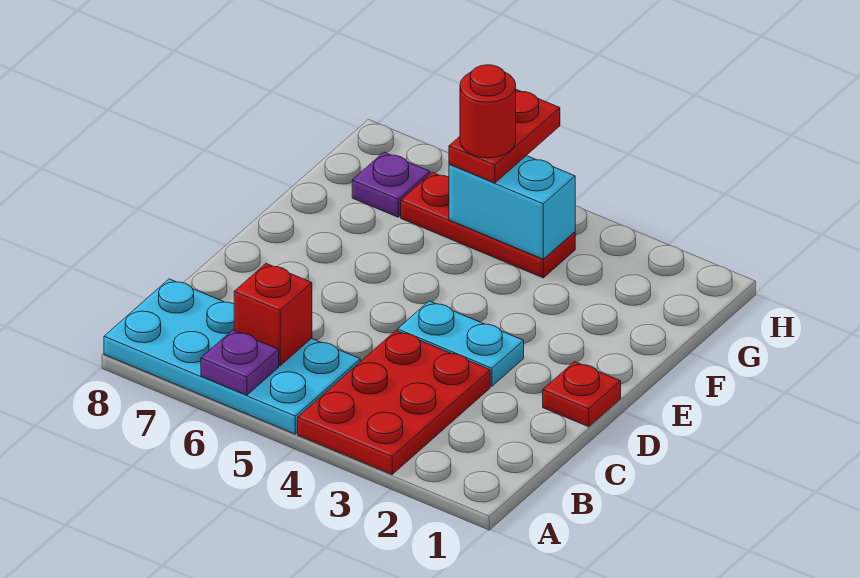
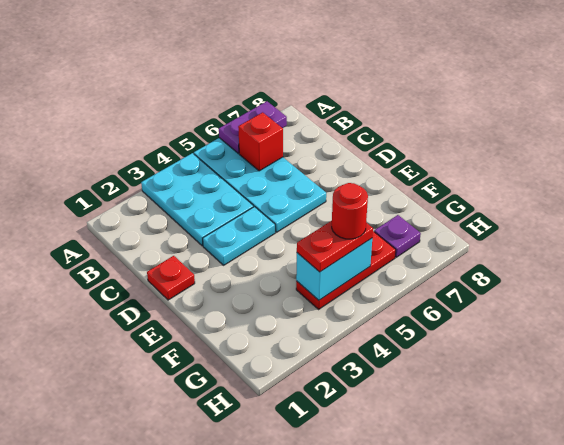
red plate A3:C4 level 1 -> cyan plate A3:C4 level 1
cyan plate A5:B8 level 1 -> cyan plate A5:D6 level 1
purple plate A6 level 2 -> purple plate A6:A7 level 2
red plate G5:H5 level 3 -> red plate G4:G5 level 3

